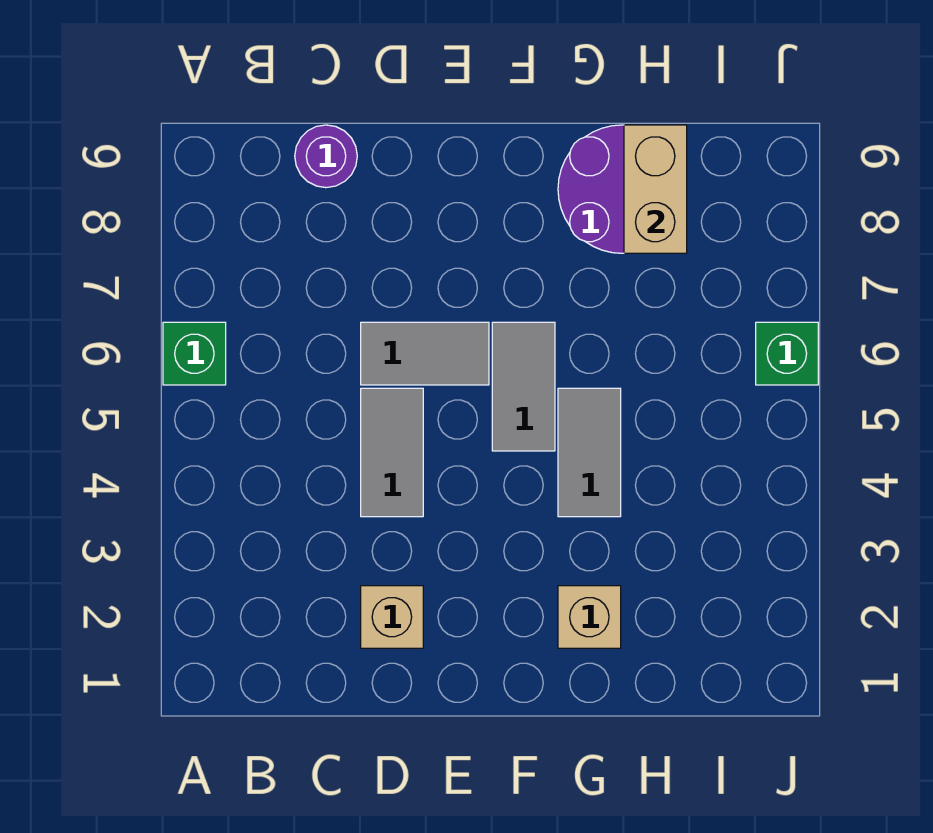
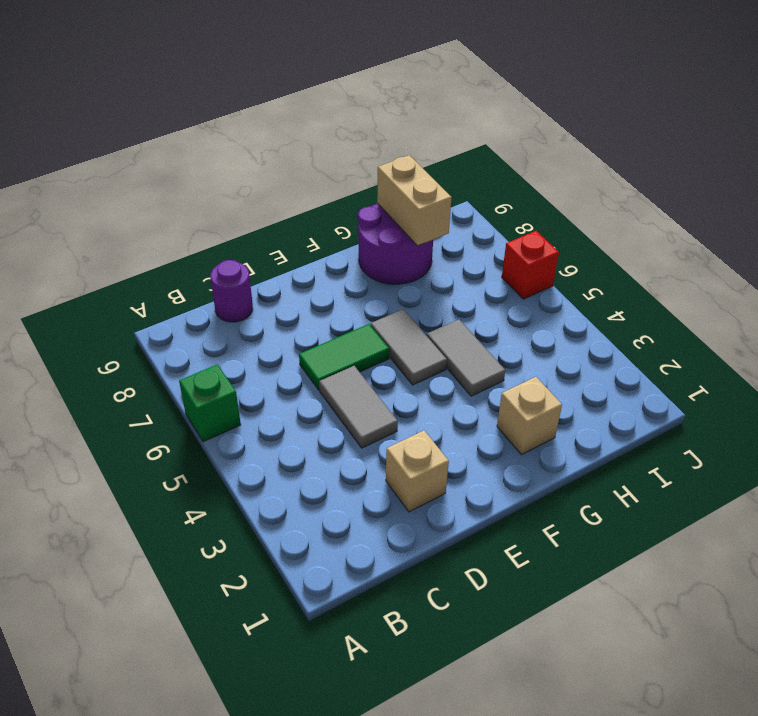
grey tile D6:E6 level 1 -> green tile D6:E6 level 1
green brick J6 level 1 -> red brick J6 level 1

